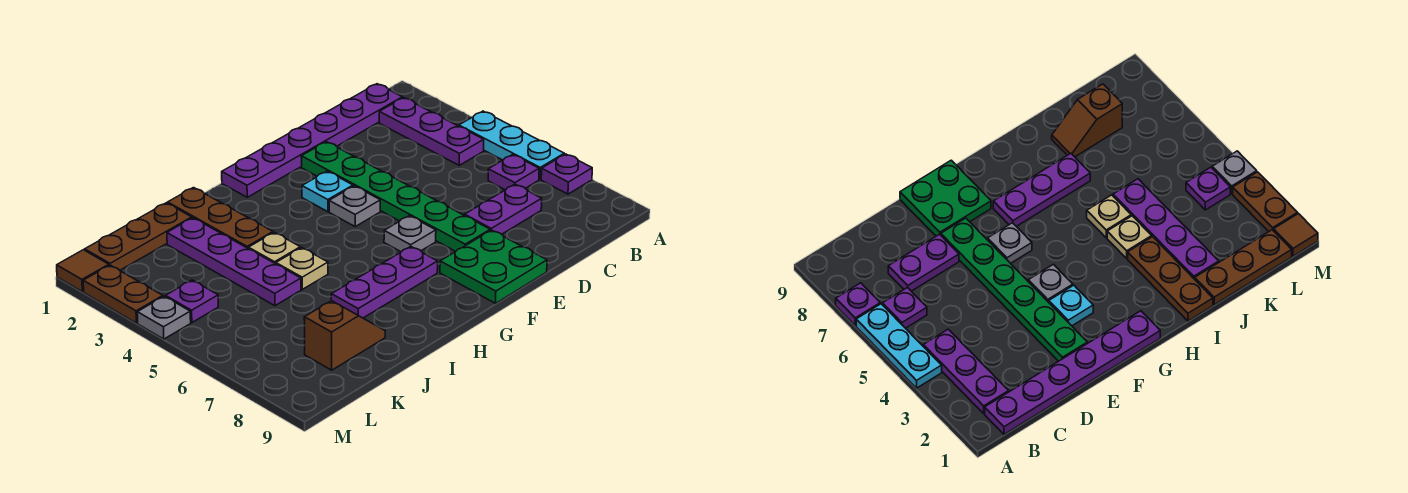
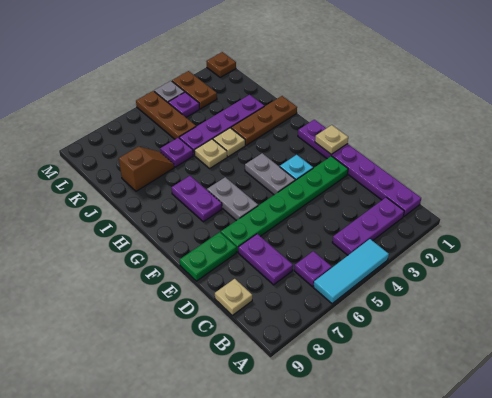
cyan plate A4:A6 level 1 -> cyan tile A4:A6 level 1
purple plate A7 level 1 -> purple plate J6 level 1
none -> tan plate C9 level 1
green plate E8:F9 level 1 -> green plate E8:E9 level 1
none -> tan plate F1 level 2
grey plate F4 level 1 -> grey plate F4:G4 level 1
grey plate F6 level 1 -> grey plate F6:G6 level 1
purple plate G7:I7 level 1 -> purple plate G7:H7 level 1
brown plate J1:L1 level 1 -> brown plate K5:M5 level 1
brown slope J8:K8 level 1 top K -> brown slope J7:J8 level 1 top 8
brown tile M1 level 1 -> brown plate M1 level 1
brown plate M2:M3 level 1 -> brown plate L3:M3 level 1

